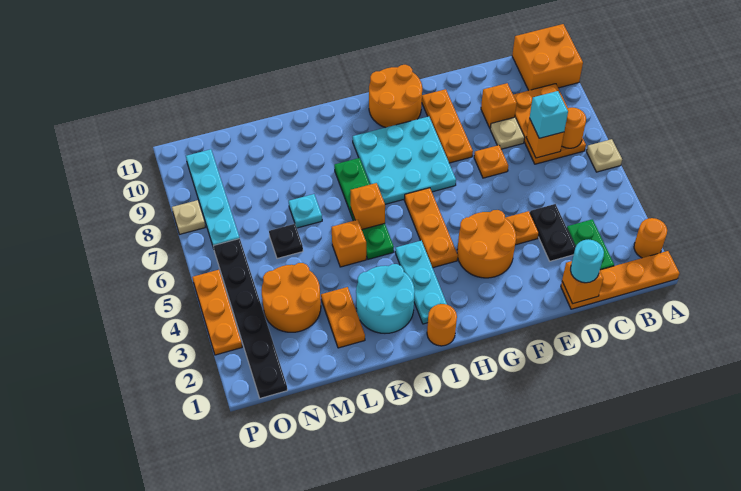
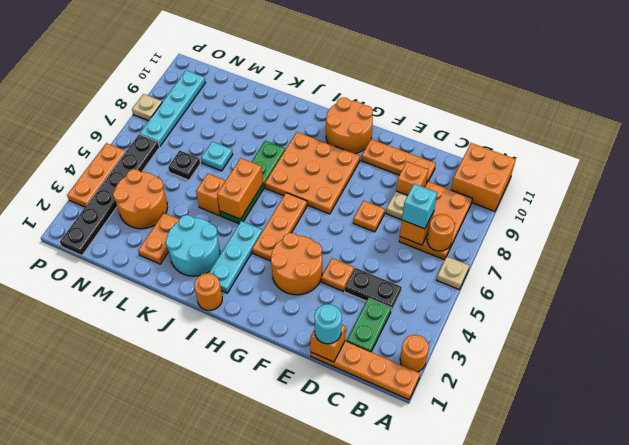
black plate D3:D4 level 1 -> black plate C4:D4 level 1
orange plate F8:F10 level 1 -> orange plate D10:F10 level 1
cyan plate G7:I9 level 1 -> orange plate G7:I9 level 1
orange brick J6 level 2 -> orange brick J5:J6 level 2

